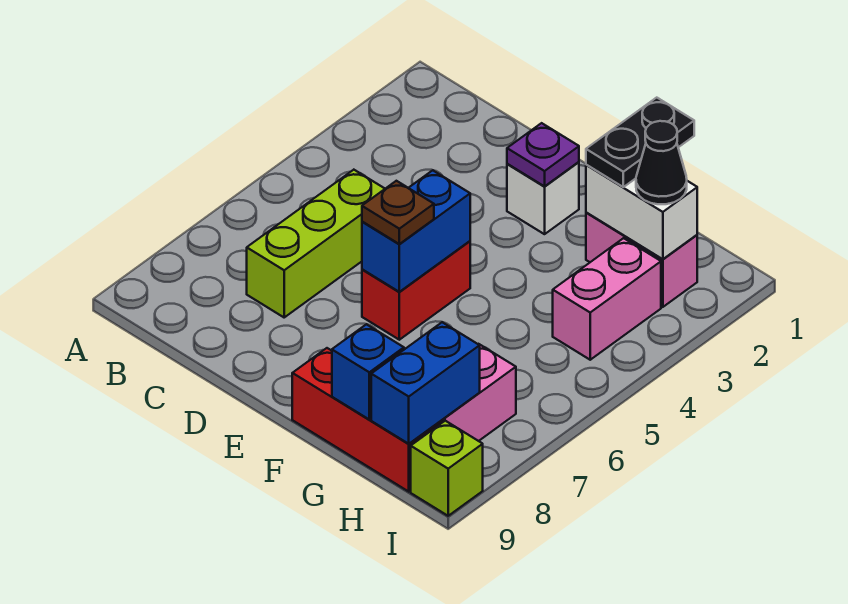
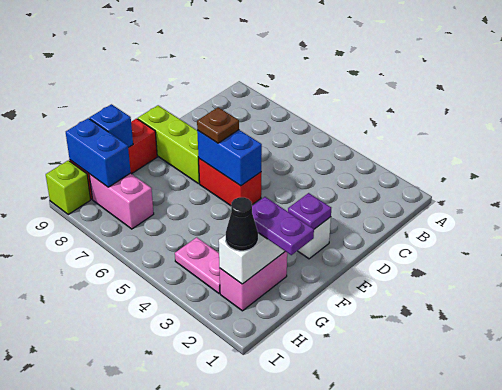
lime brick C5:C7 level 1 -> lime brick E7:E9 level 1
black plate G1:G2 level 3 -> purple plate G1:G2 level 3
pink brick H3:H4 level 1 -> pink plate H3:H4 level 1

